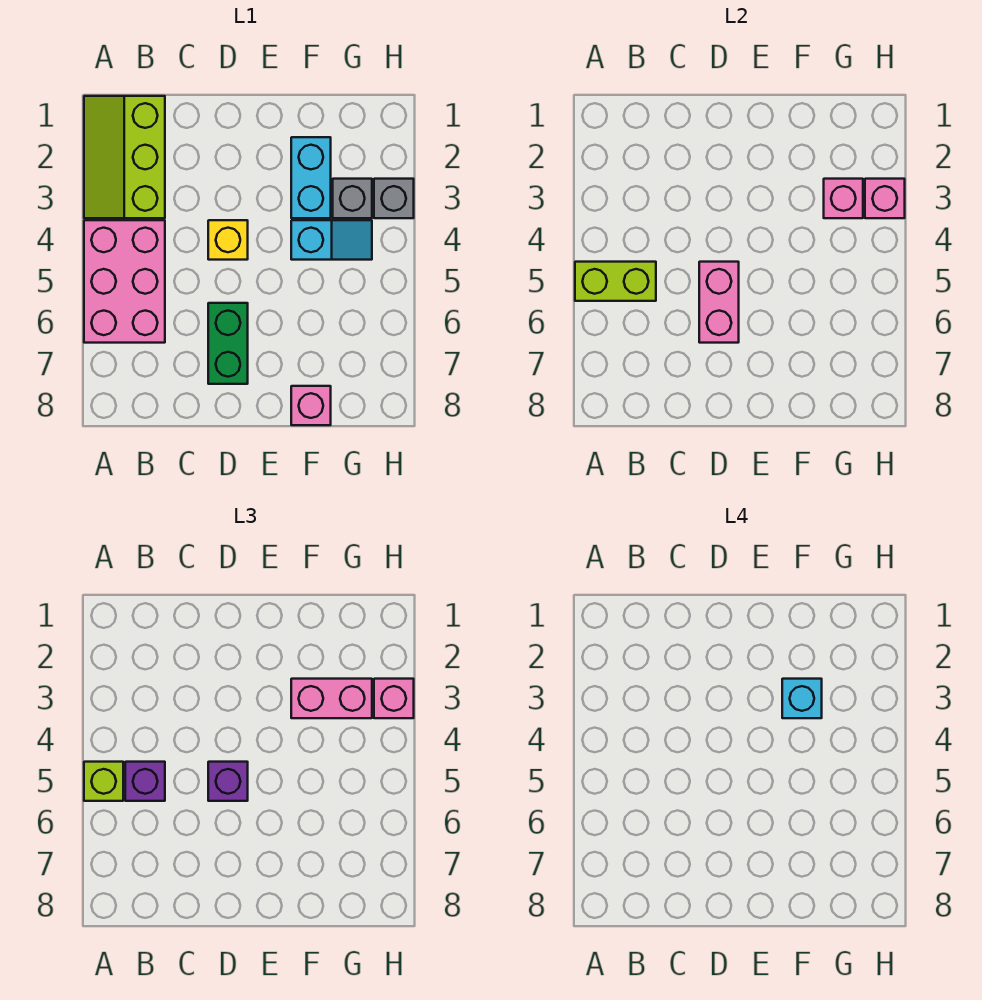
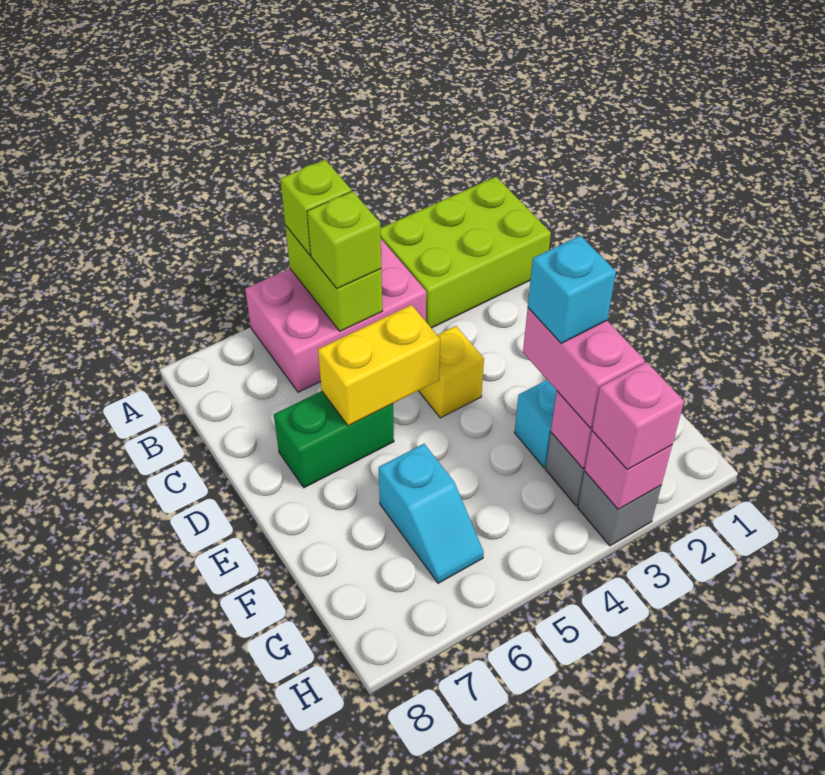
lime slope A1:B3 level 1 top B -> lime brick A1:B3 level 1
purple brick B5 level 3 -> lime brick B5 level 3
pink brick D5:D6 level 2 -> yellow brick D5:D6 level 2
purple brick D5 level 3 -> none
cyan slope F4:G4 level 1 top F -> cyan slope F6:G6 level 1 top F
pink brick F8 level 1 -> none

